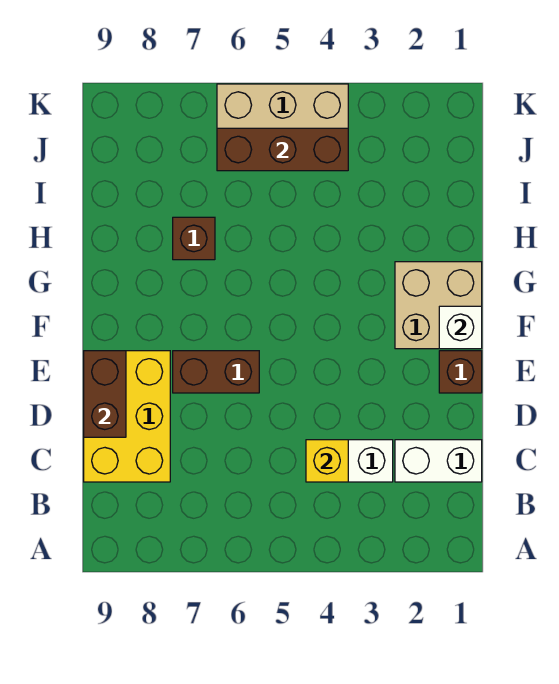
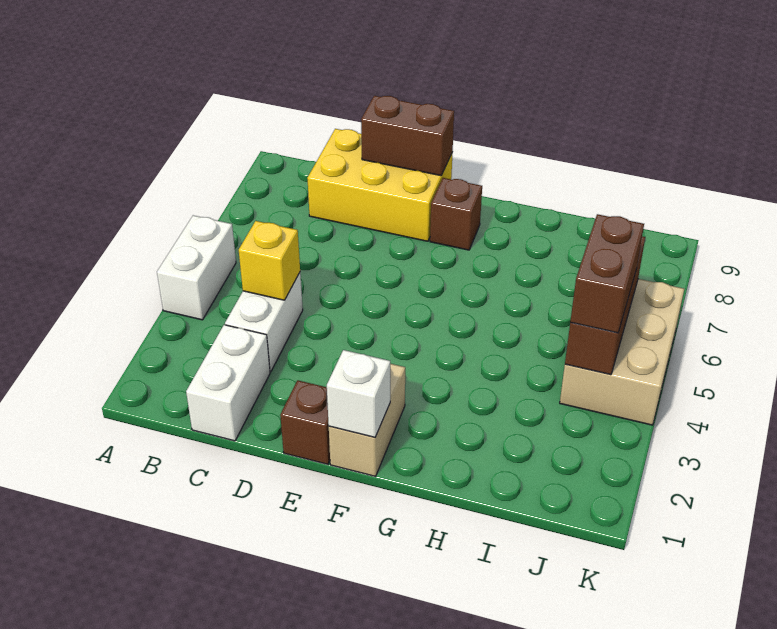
none -> white brick A4:A5 level 1
brown brick E6:E7 level 1 -> brown brick J4:J5 level 3
tan brick F1:G2 level 1 -> tan brick F1:F2 level 1
brown brick H7 level 1 -> brown brick F8 level 1

